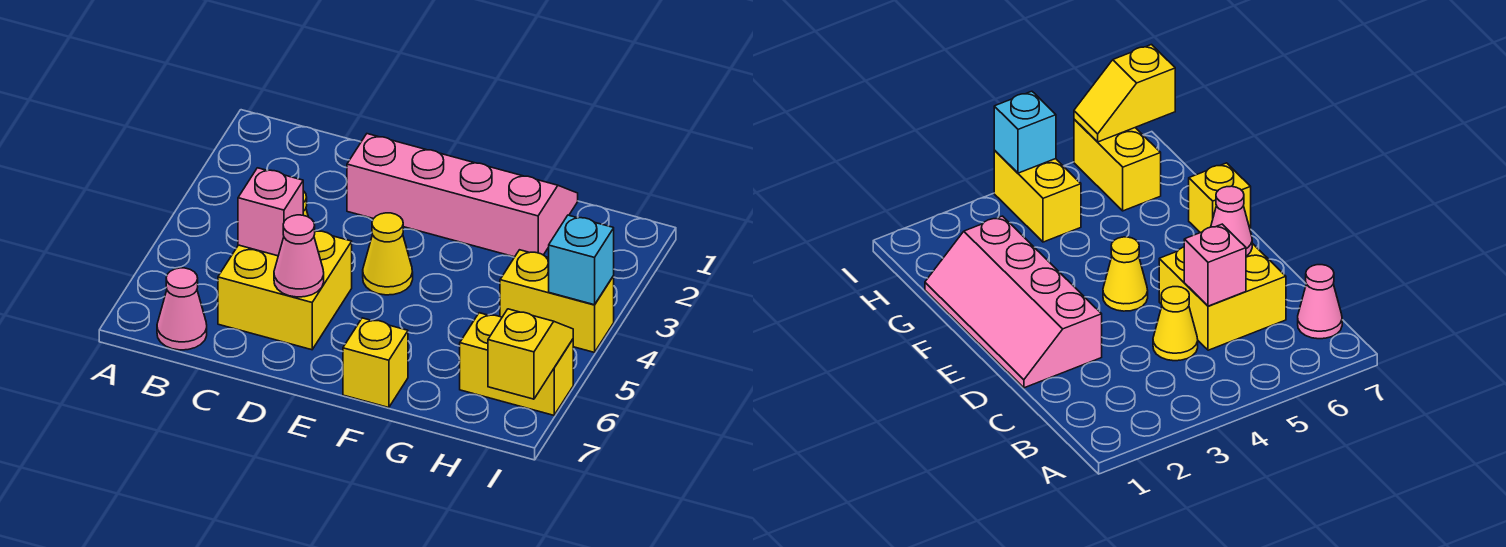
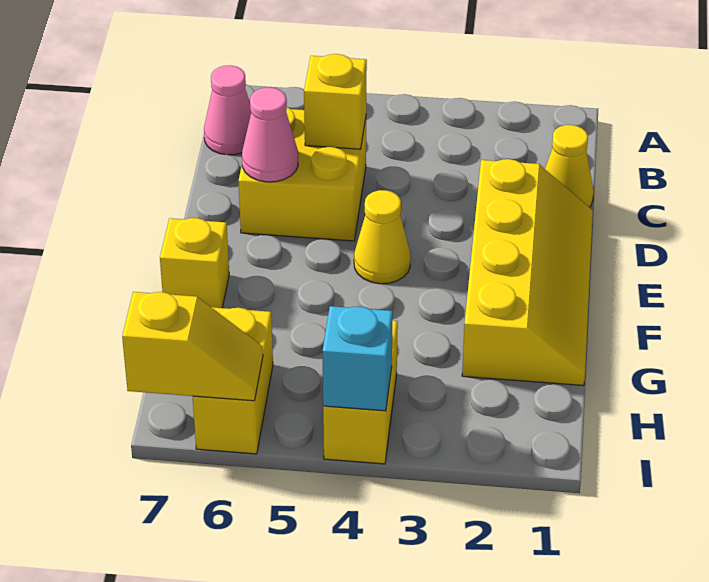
yellow cone C4 level 1 -> yellow cone C1 level 1
pink brick C5 level 2 -> yellow brick C5 level 2
pink slope D1:G2 level 1 top 2 -> yellow slope D1:G2 level 1 top 2

